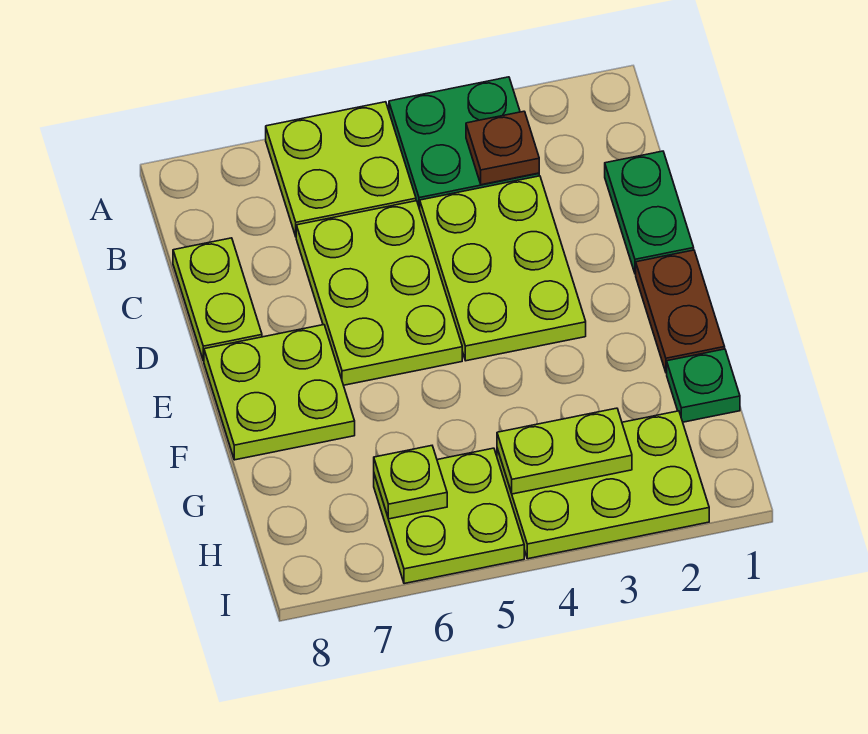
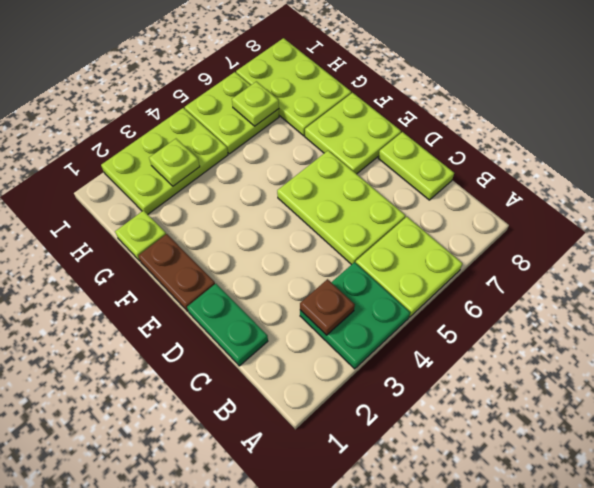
lime plate C3:E4 level 1 -> lime plate G7:I8 level 1
green plate G1 level 1 -> lime plate G1 level 1
lime plate H3:H4 level 2 -> lime plate H3 level 2

